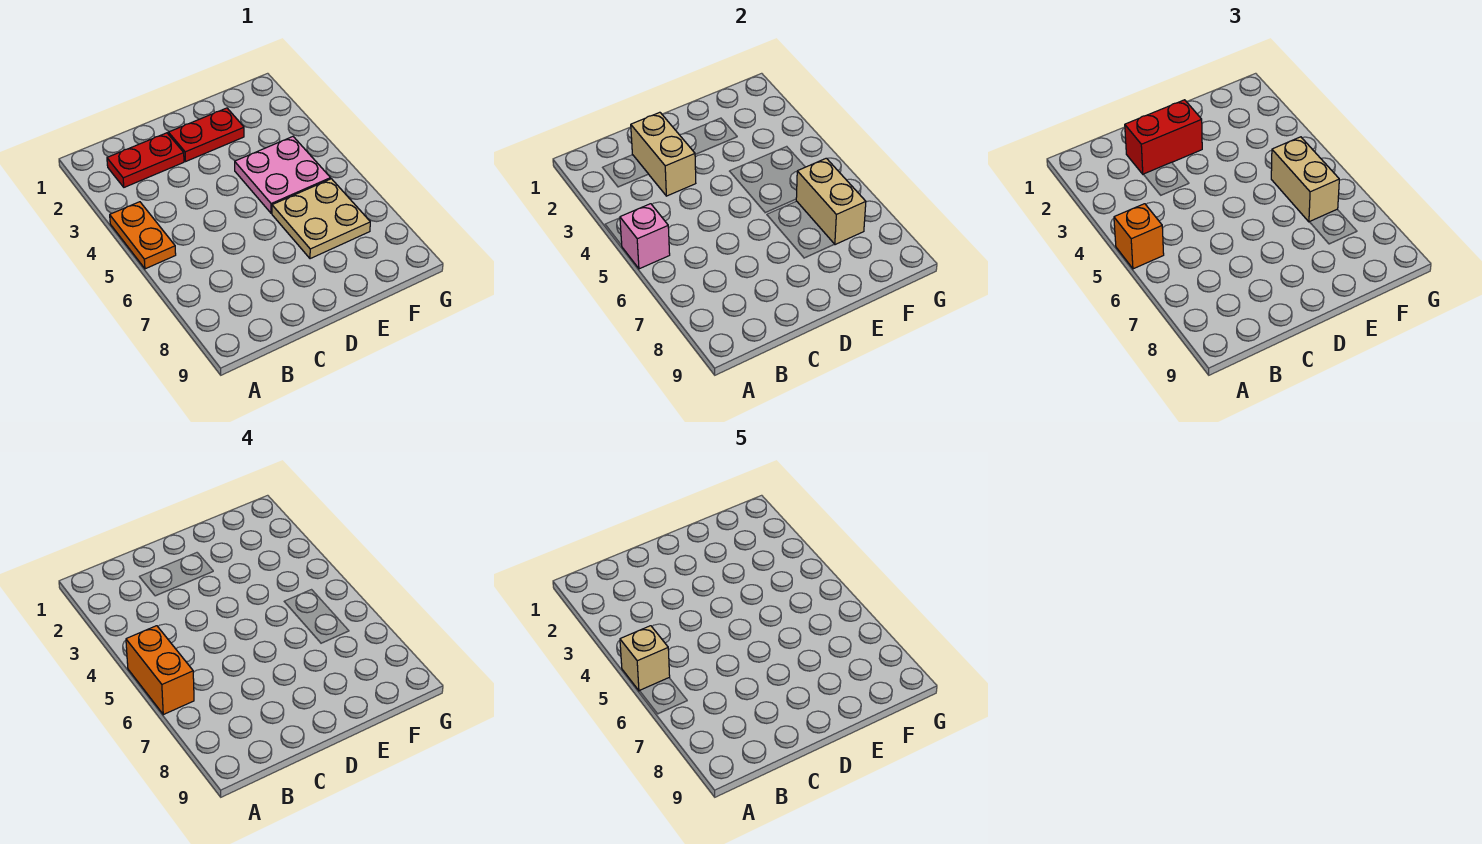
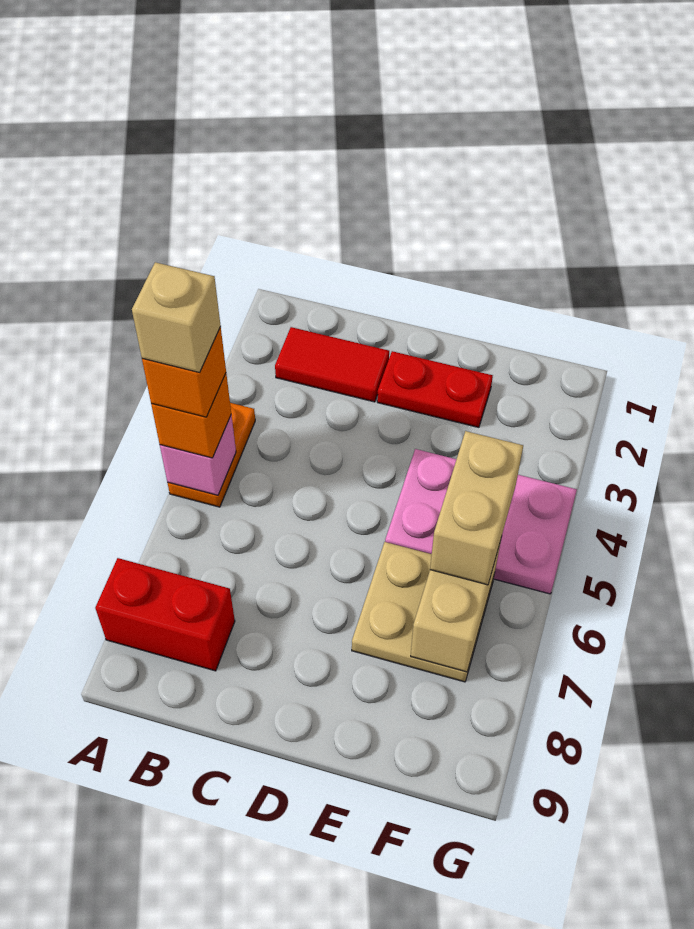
orange brick A5:A6 level 4 -> orange brick A5 level 4
red plate B2:C2 level 1 -> red tile B2:C2 level 1
tan brick C2:C3 level 2 -> none
red brick C2:D2 level 3 -> red brick A8:B8 level 1
pink plate E4:F5 level 1 -> pink plate E4:G5 level 1

